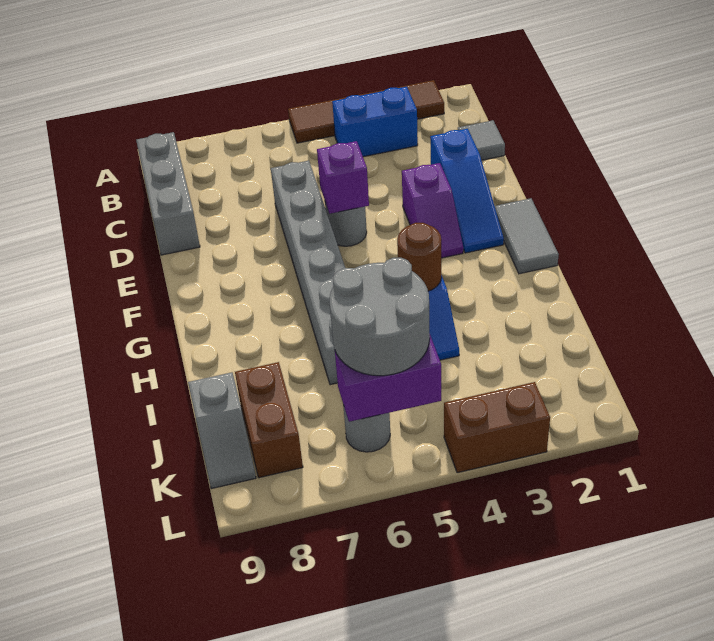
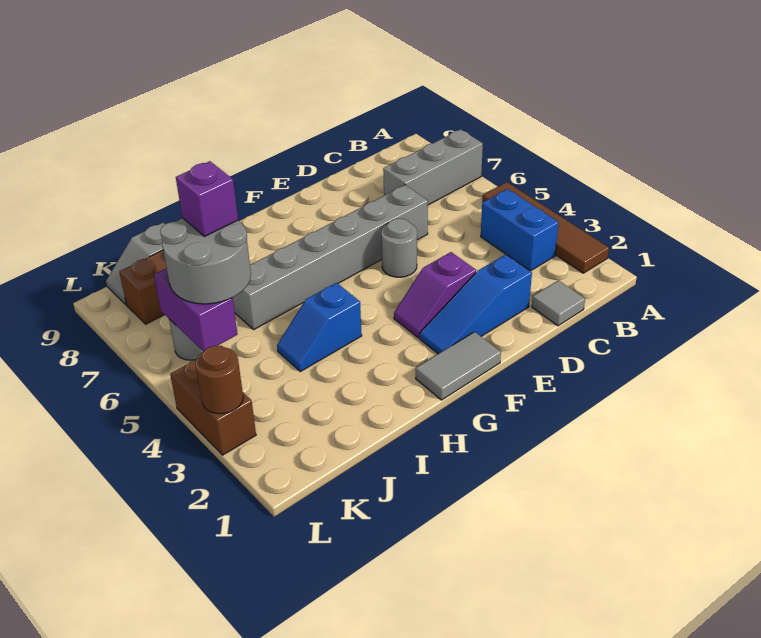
grey brick B9:D9 level 1 -> grey brick A7:C7 level 1
purple brick E5 level 2 -> purple brick J6 level 4
brown round brick H4 level 2 -> brown round brick L3 level 2

